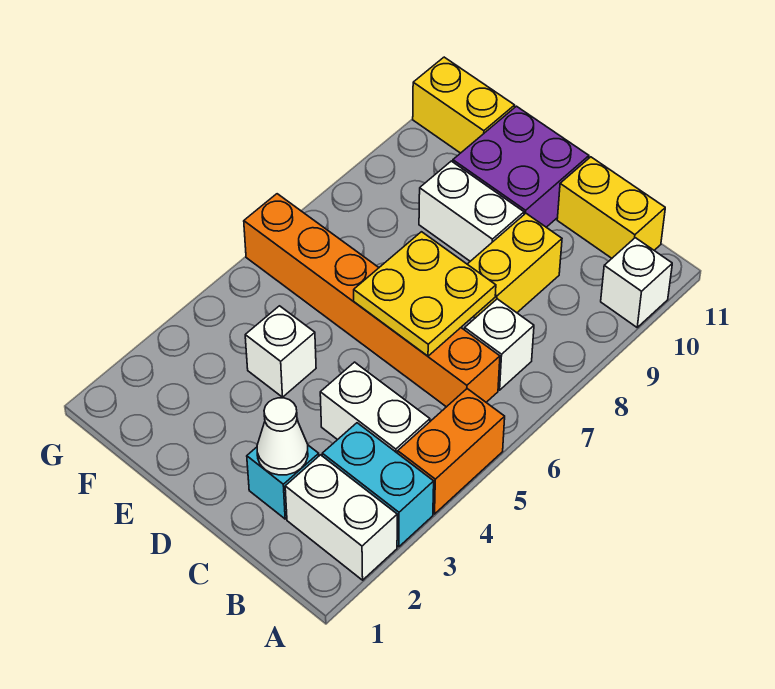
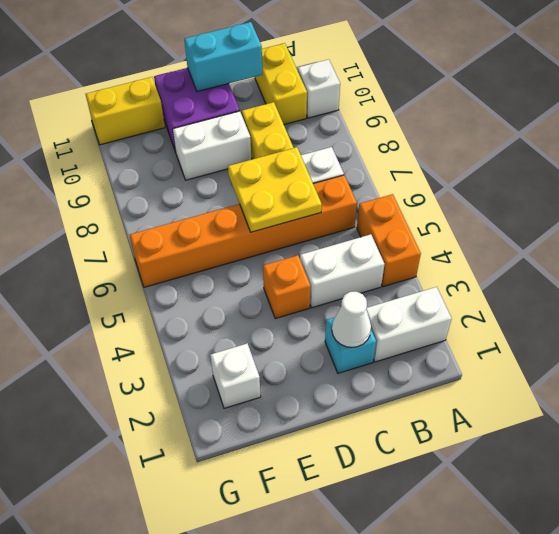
cyan brick A3:B3 level 1 -> cyan brick C11:D11 level 2
yellow brick B11:C11 level 1 -> yellow brick B10:B11 level 1
none -> orange brick D4 level 1
white brick E4 level 1 -> white brick F2 level 1

